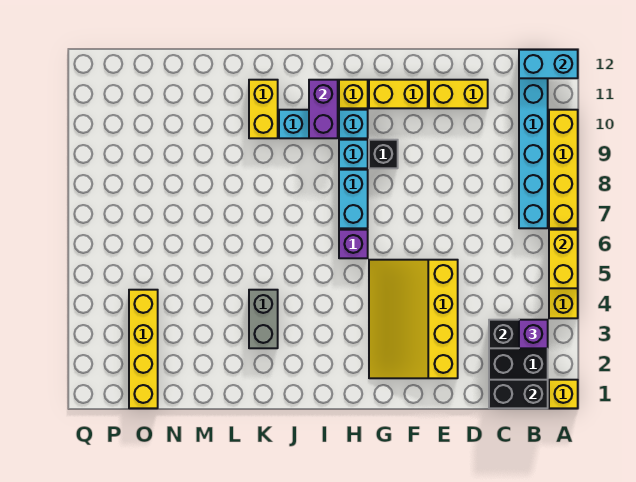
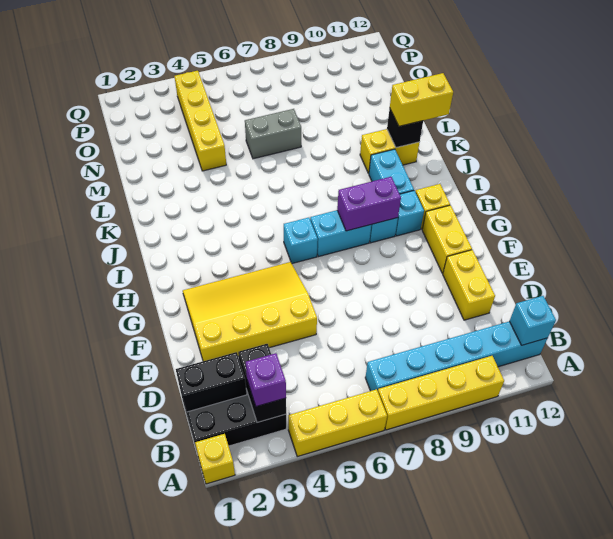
yellow brick A5:A6 level 2 -> yellow brick K11:K12 level 3
cyan brick A12:B12 level 2 -> cyan brick B12 level 2
black brick B1:C1 level 2 -> black brick C1:C2 level 2
black brick G9 level 1 -> black brick K11 level 2
purple brick H6 level 1 -> cyan brick H6 level 1
purple brick I10:I11 level 2 -> purple brick H8:H9 level 2
grey brick K3:K4 level 1 -> grey brick M6:M7 level 1
yellow brick O1:O4 level 1 -> yellow brick M4:P4 level 1

